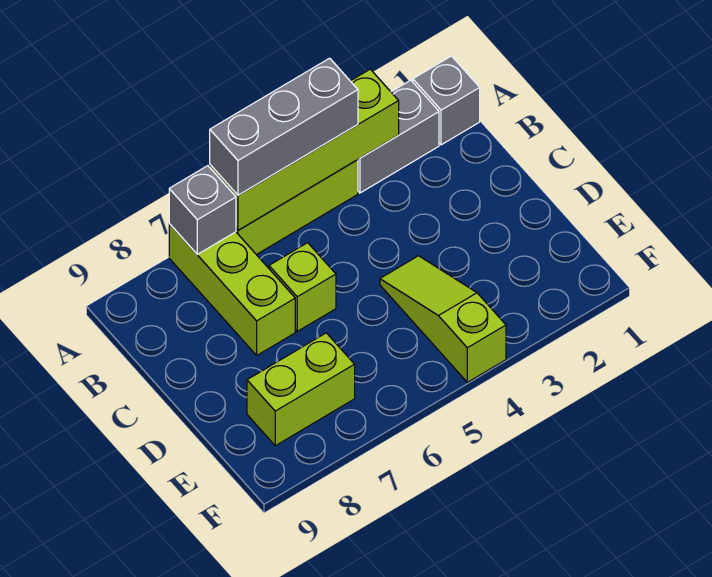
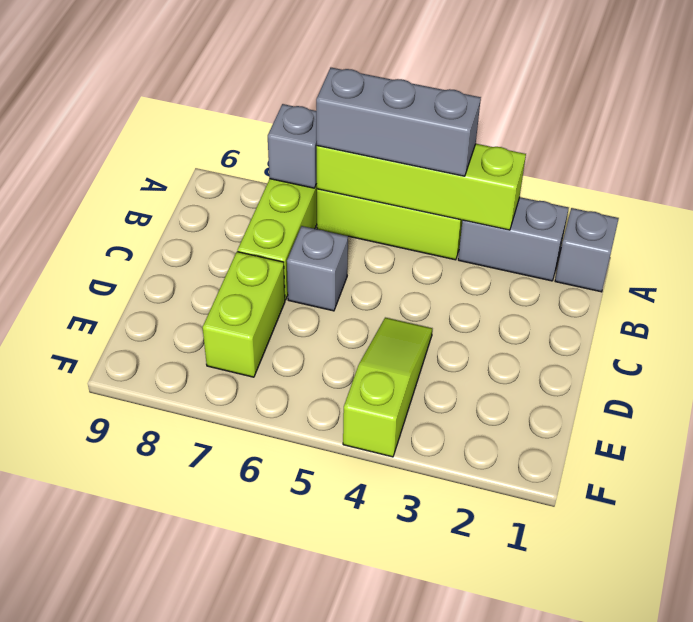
lime brick C6 level 1 -> grey brick C6 level 1
lime brick E7:E8 level 1 -> lime brick D7:E7 level 1

